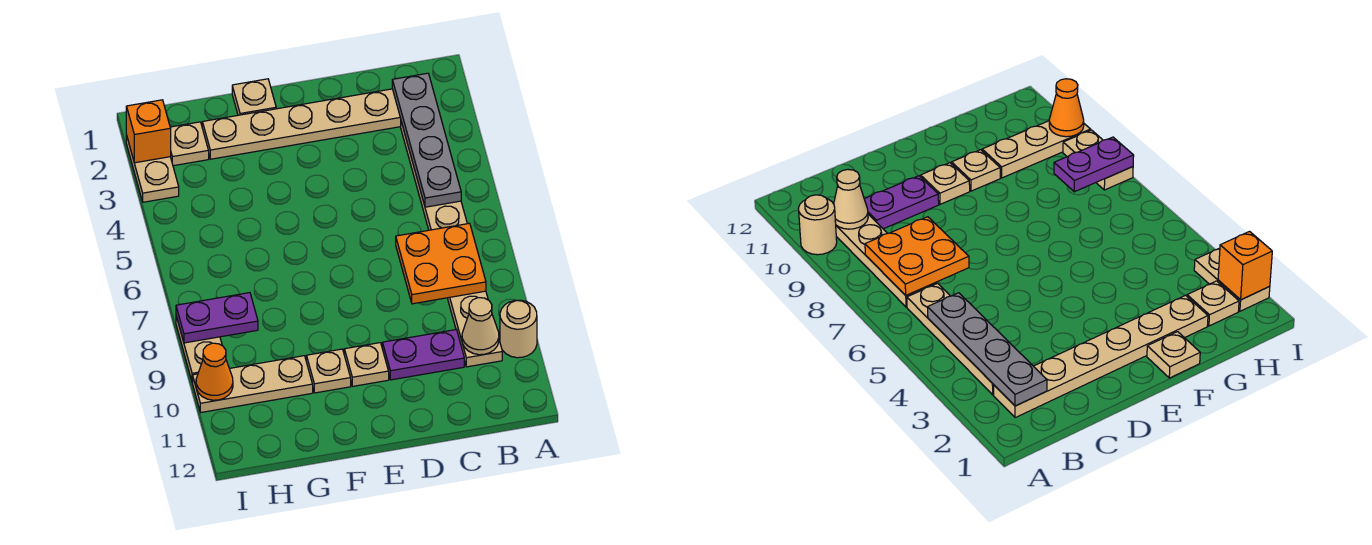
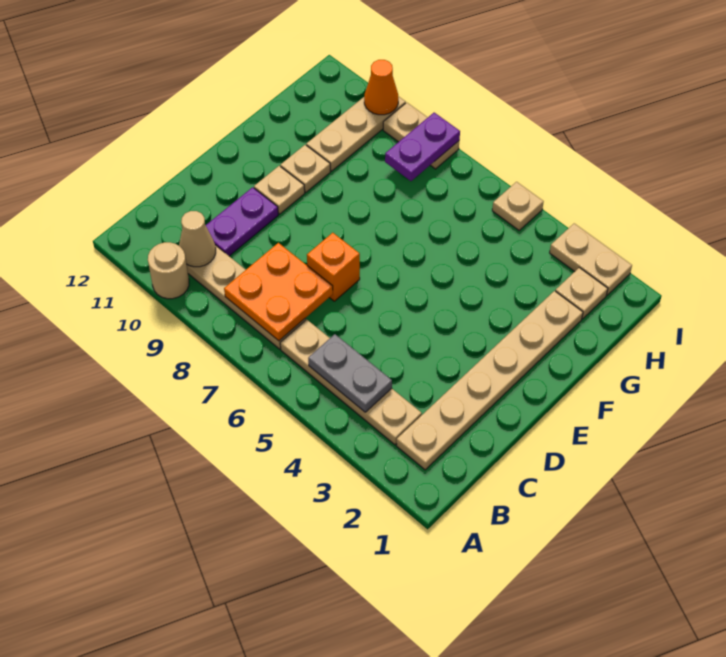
grey plate B2:B5 level 2 -> grey plate B4:B5 level 2
tan plate F1 level 1 -> tan plate I5 level 1
orange brick I2 level 2 -> orange brick D7 level 1

